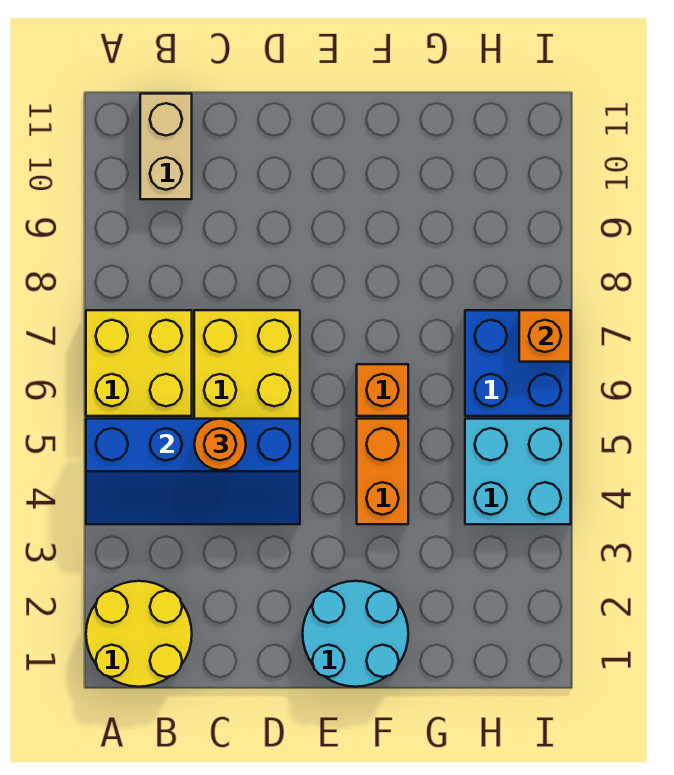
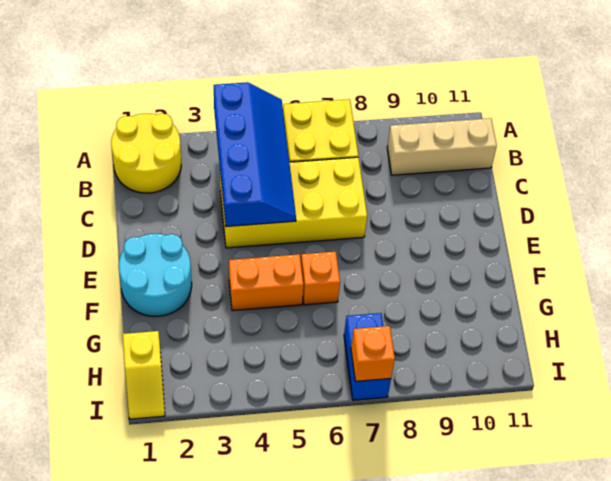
blue slope A4:D5 level 2 top 5 -> blue slope A4:D5 level 2 top 4
tan brick B10:B11 level 1 -> tan brick B9:B11 level 1
orange round brick C5 level 3 -> none
none -> yellow slope H1:I1 level 1 top H
cyan brick H4:I5 level 1 -> none
blue brick H6:I7 level 1 -> blue brick H7:I7 level 1

